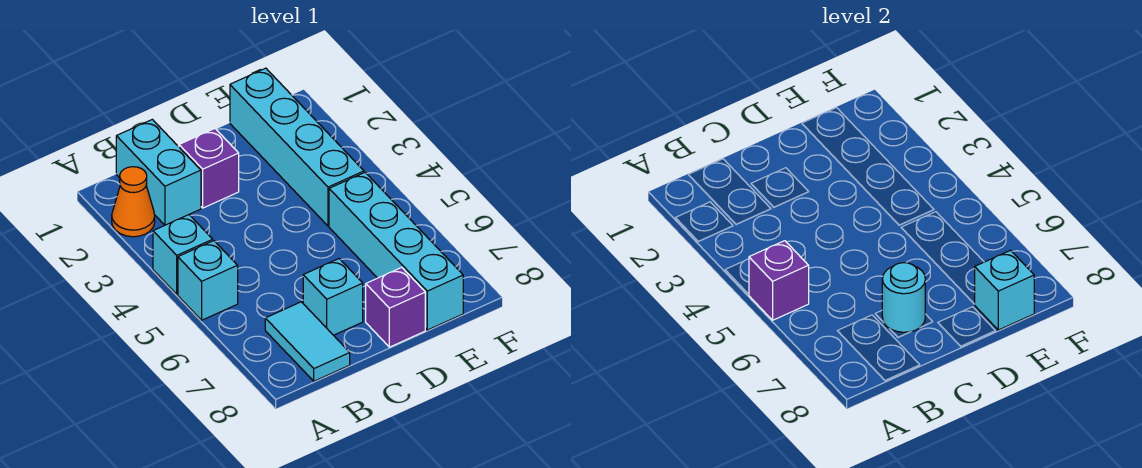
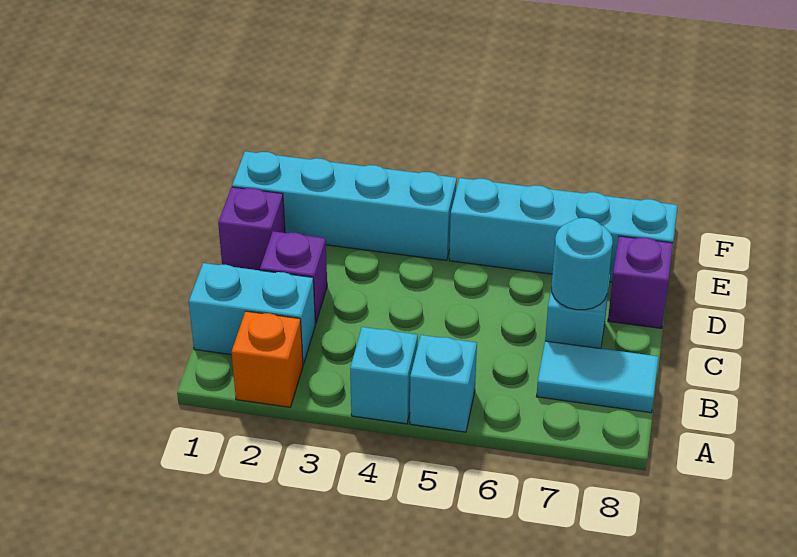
orange cone A2 level 1 -> orange brick A2 level 1
purple brick A5 level 2 -> purple brick D1 level 1
cyan brick E8 level 2 -> none

